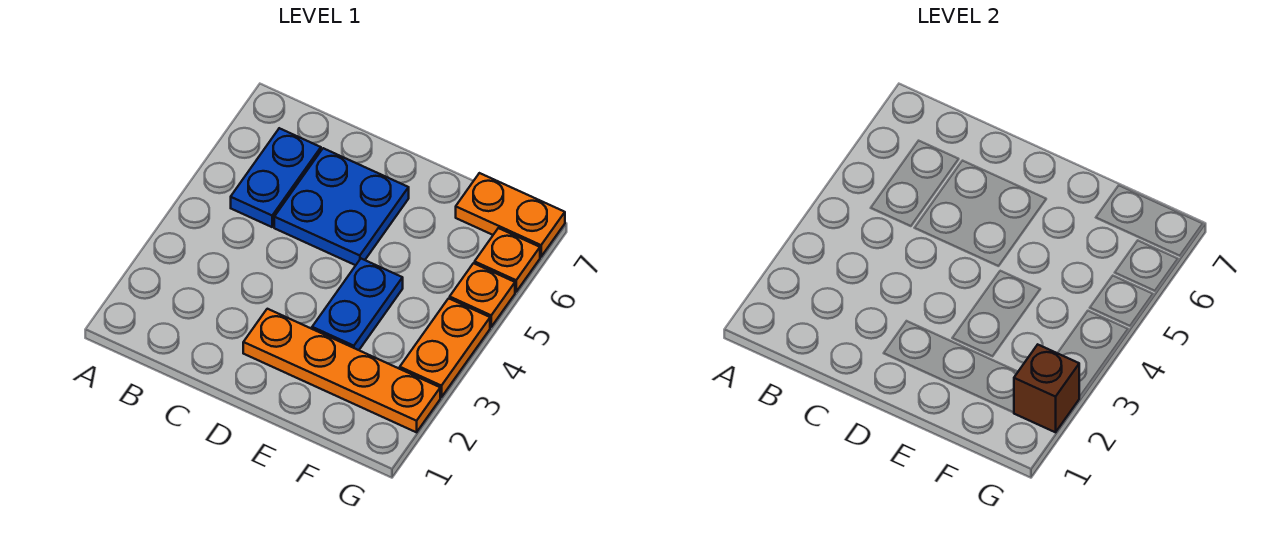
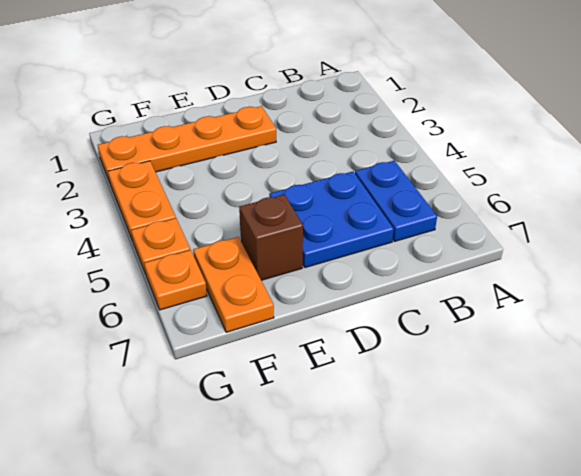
blue plate E3:E4 level 1 -> none
orange plate F7:G7 level 1 -> orange plate F6:F7 level 1
brown brick G2 level 2 -> brown brick E6 level 1

